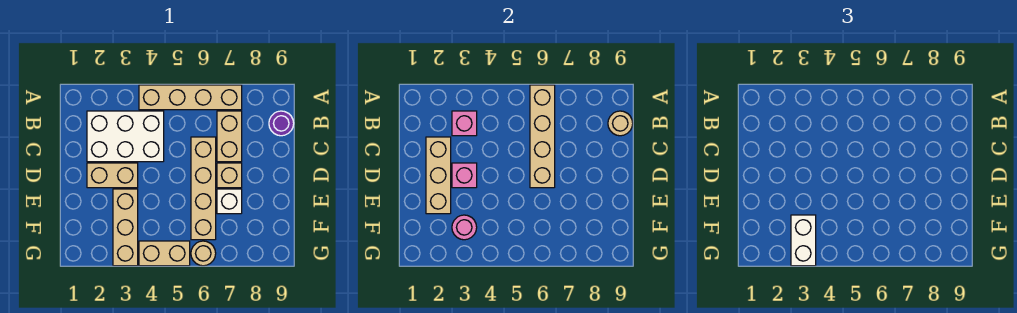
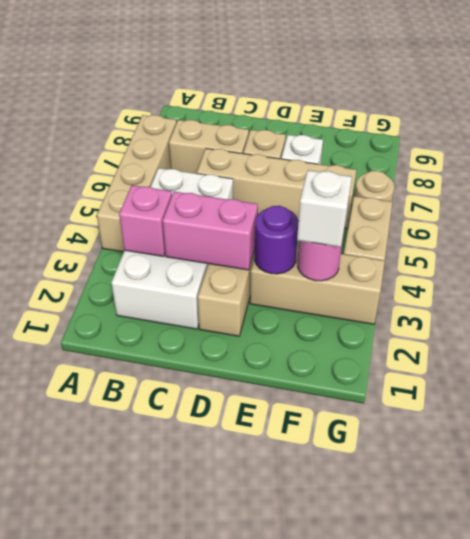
tan brick A6:D6 level 2 -> none
white brick B2:C4 level 1 -> white brick B2:C5 level 1
purple round brick B9 level 1 -> purple round brick E3 level 2
tan round brick B9 level 2 -> none
tan brick C2:E2 level 2 -> none
pink brick D3 level 2 -> pink brick C3:D3 level 2
white brick F3:G3 level 3 -> white brick F3 level 3

